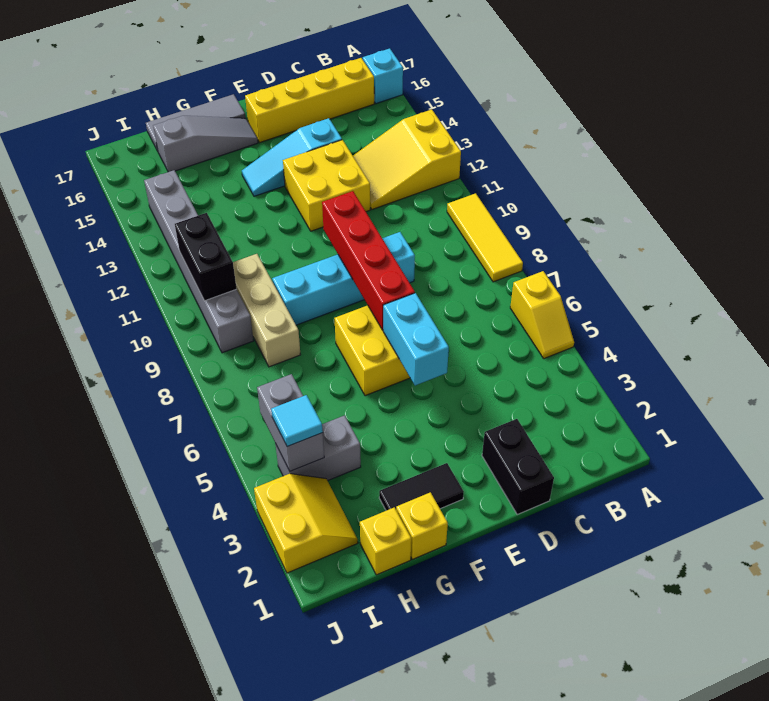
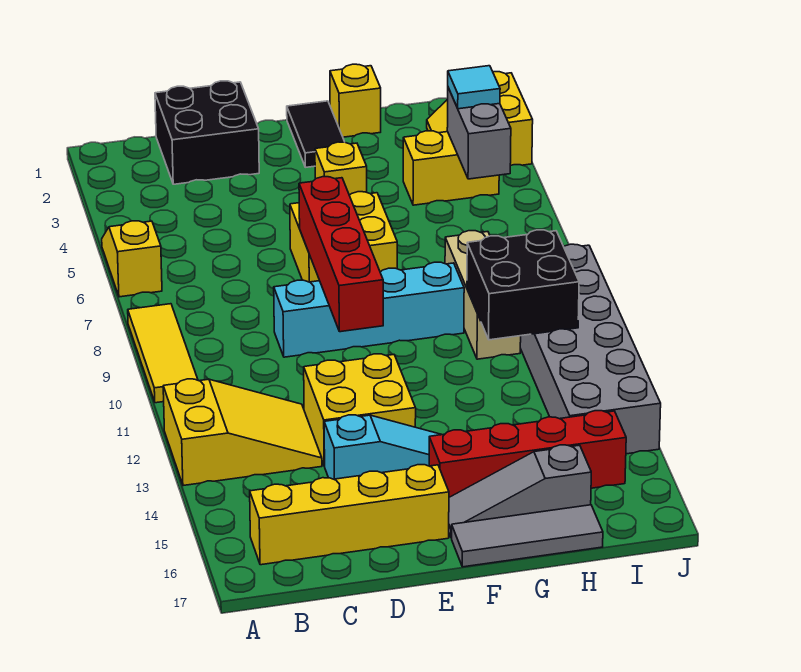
cyan brick A16 level 1 -> none
black brick D1:D2 level 1 -> black brick C1:D2 level 1
cyan brick E5:E6 level 2 -> none
black tile F2:G2 level 1 -> black tile F1:F2 level 1
none -> red brick F15:I15 level 1
yellow brick H1 level 1 -> yellow brick F4 level 1
grey brick H4:I4 level 1 -> yellow brick H4:I4 level 1
grey brick I9:I14 level 1 -> grey brick I9:J14 level 1
black brick I10:I11 level 2 -> black brick H10:I11 level 2

